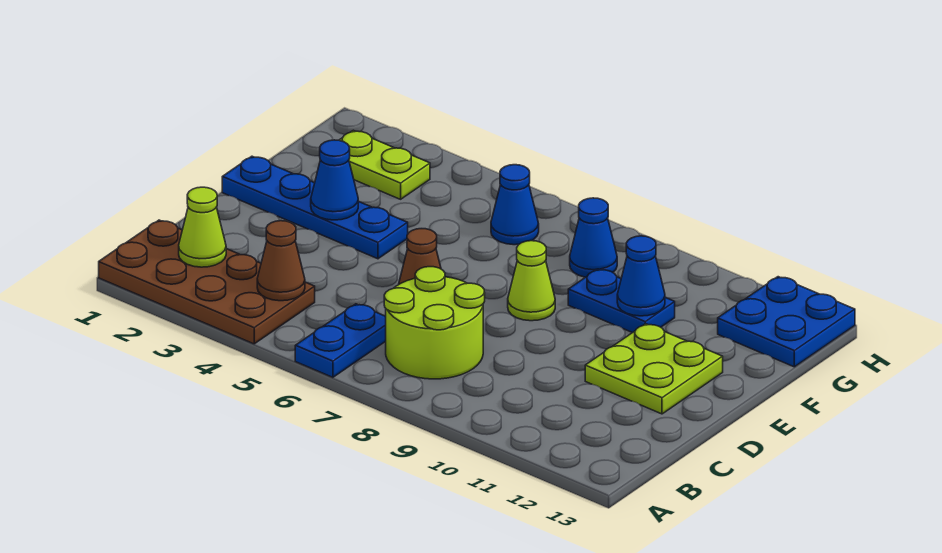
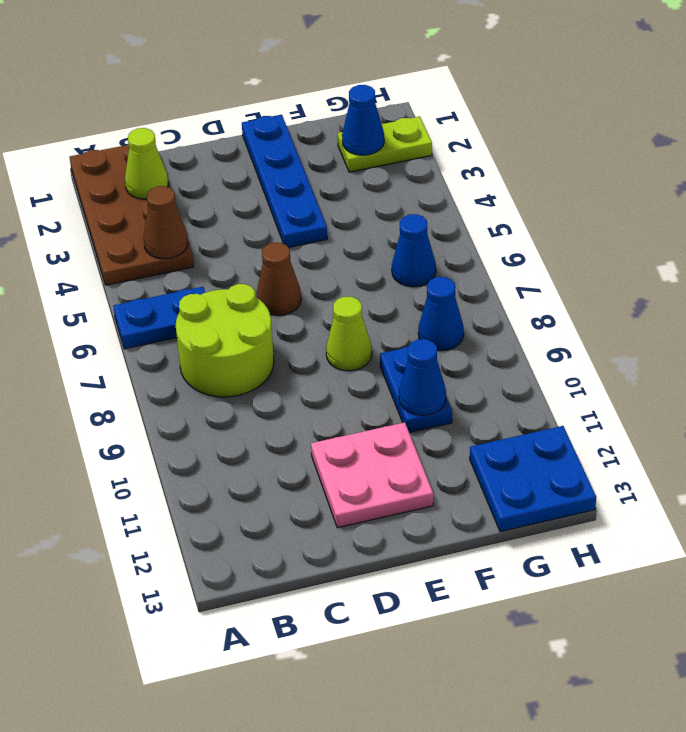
lime plate D11:E12 level 1 -> pink plate D11:E12 level 1
blue cone E3 level 2 -> blue cone G2 level 2
lime plate G2:G3 level 1 -> lime plate G2:H2 level 1

